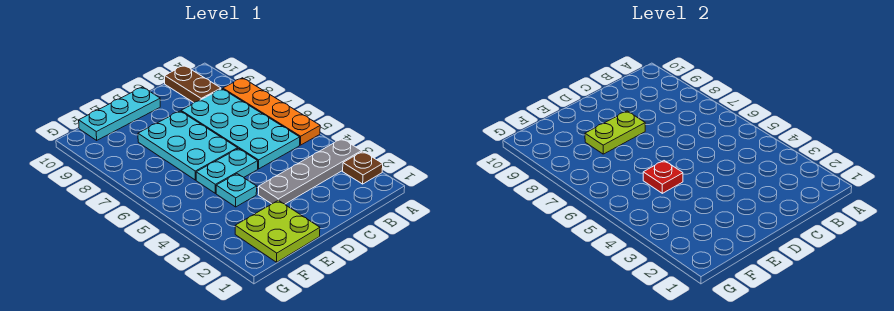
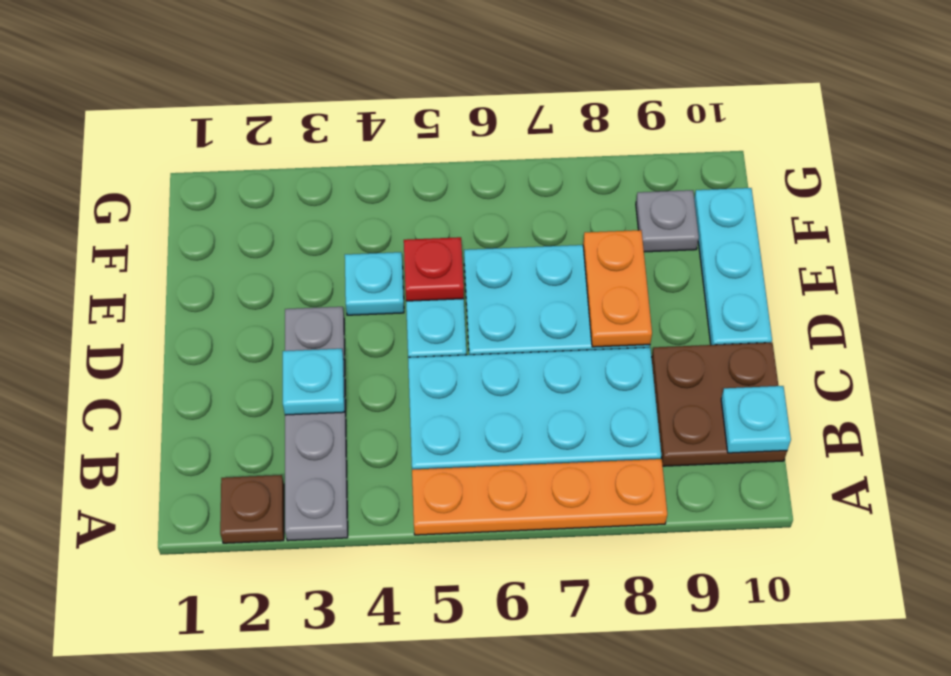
brown plate B9:B10 level 1 -> brown plate B9:C10 level 1
none -> cyan plate B10 level 2
none -> cyan plate C3 level 2
lime plate D8:E8 level 2 -> orange plate D8:E8 level 2
lime plate E1:F2 level 1 -> none
none -> grey plate F9 level 1

